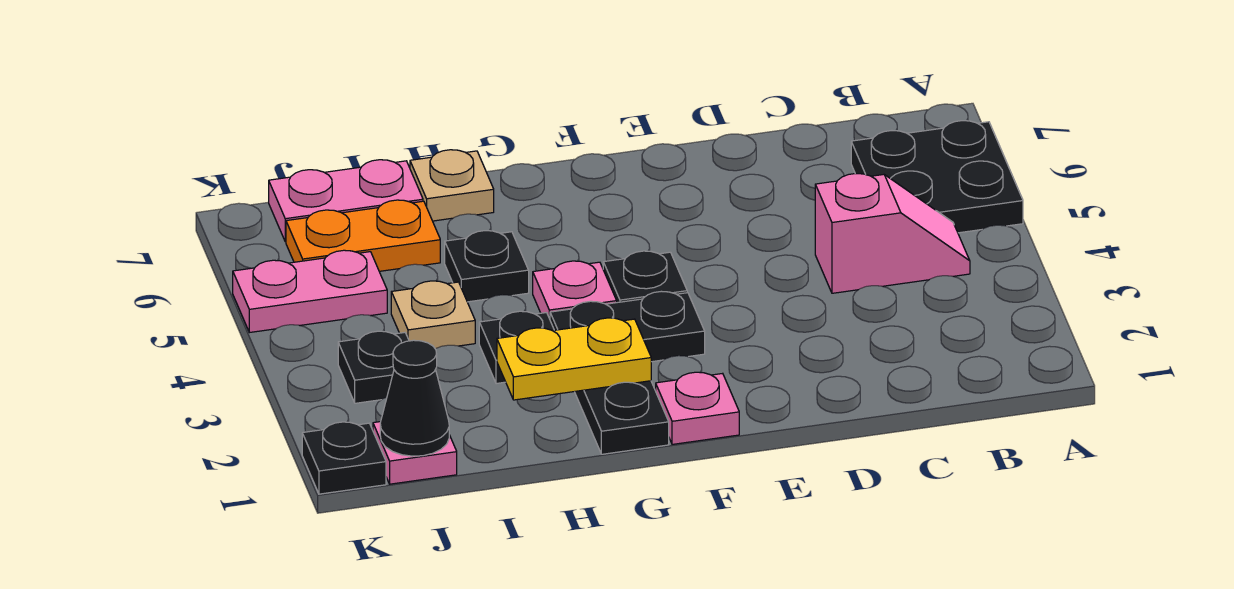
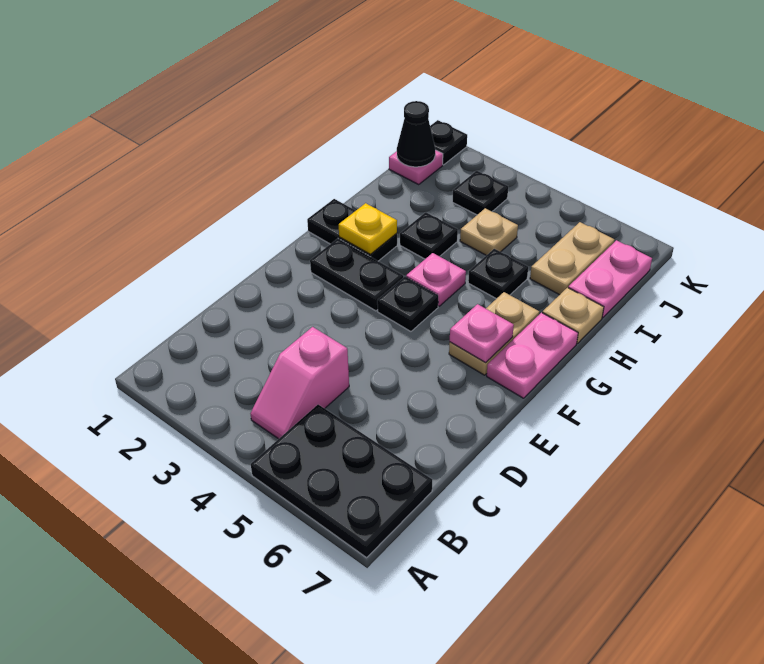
black plate A5:B6 level 1 -> black plate A5:B7 level 1
pink plate F1 level 1 -> pink plate F6 level 2
black plate F3:G3 level 1 -> black plate F2:F3 level 1
none -> tan plate F6:G6 level 1
yellow plate G2:H2 level 2 -> yellow plate G2 level 2
orange plate I6:J6 level 1 -> tan plate I6:J6 level 1
pink plate J5:K5 level 1 -> pink plate F7:G7 level 1

